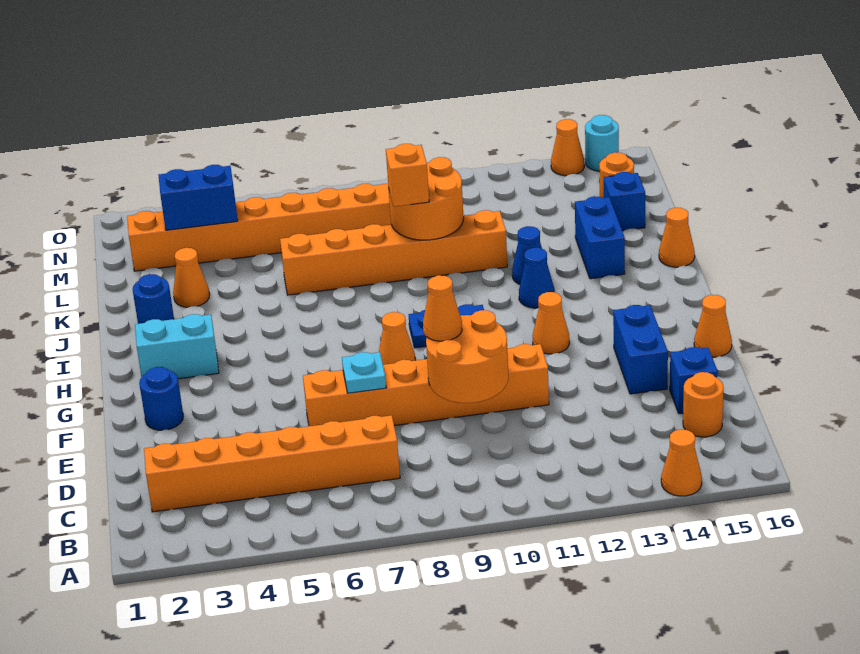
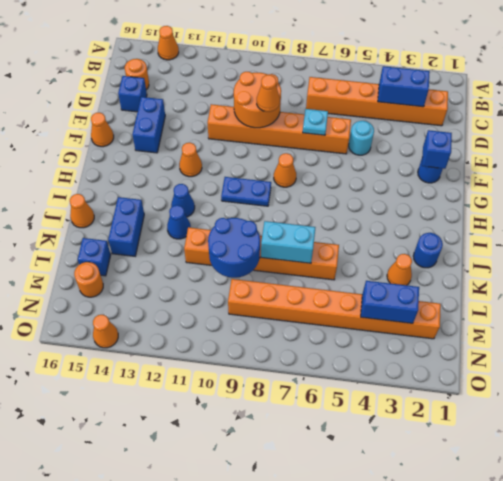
none -> blue brick C3:C4 level 2
none -> blue brick F2 level 2
cyan brick H2:H3 level 1 -> cyan brick K7:K8 level 2
orange round brick K9:L10 level 2 -> blue round brick K9:L10 level 2
orange brick K9 level 3 -> none
cyan round brick O15 level 1 -> cyan round brick E5 level 1

